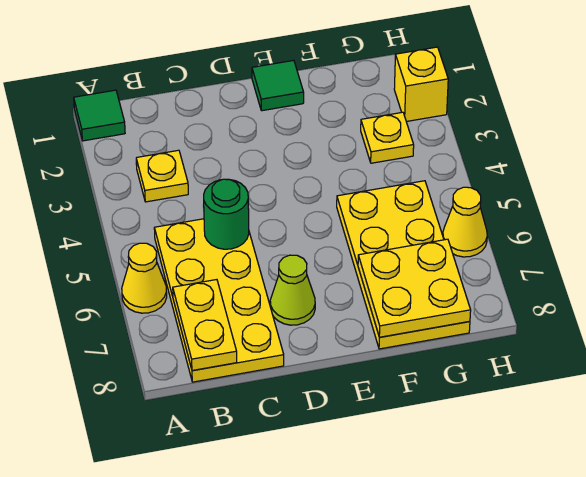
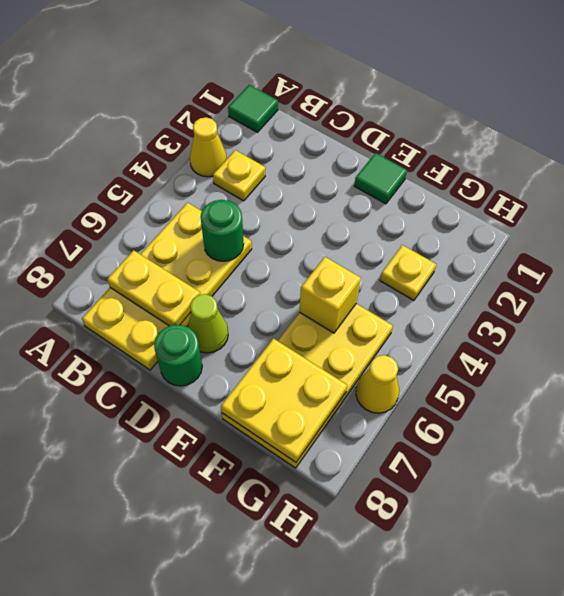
yellow cone A6 level 1 -> yellow cone A3 level 1
yellow plate B7:B8 level 2 -> yellow plate B7:C7 level 2
none -> green round brick D8 level 1
yellow brick H2 level 1 -> yellow brick F5 level 2

